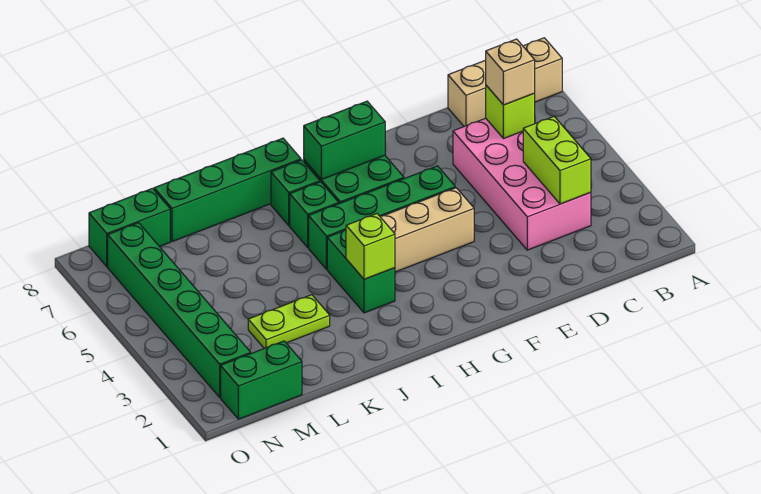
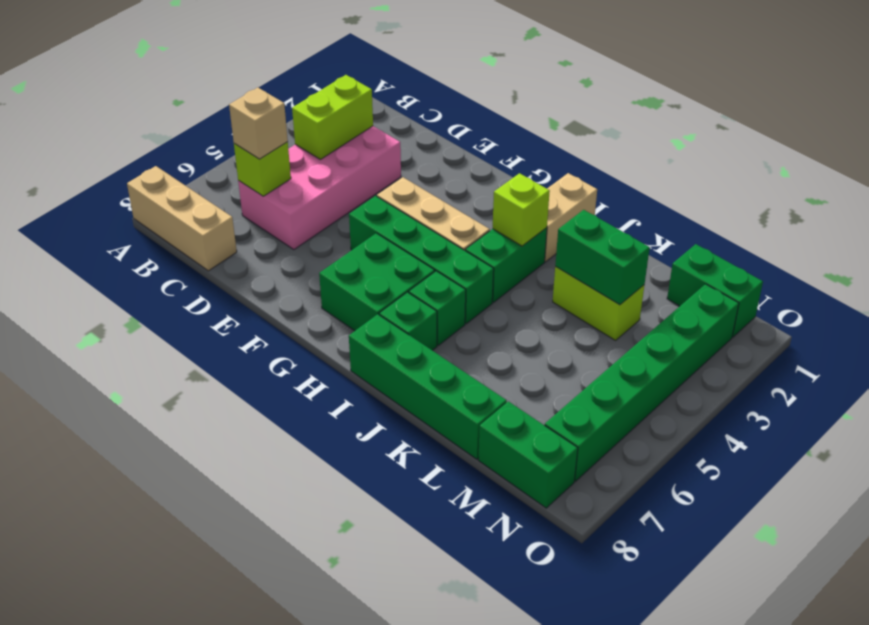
green brick G7:H7 level 2 -> green brick K3:L3 level 2
none -> tan brick I1:I2 level 1
lime plate K3:L3 level 1 -> lime brick K3:L3 level 1

